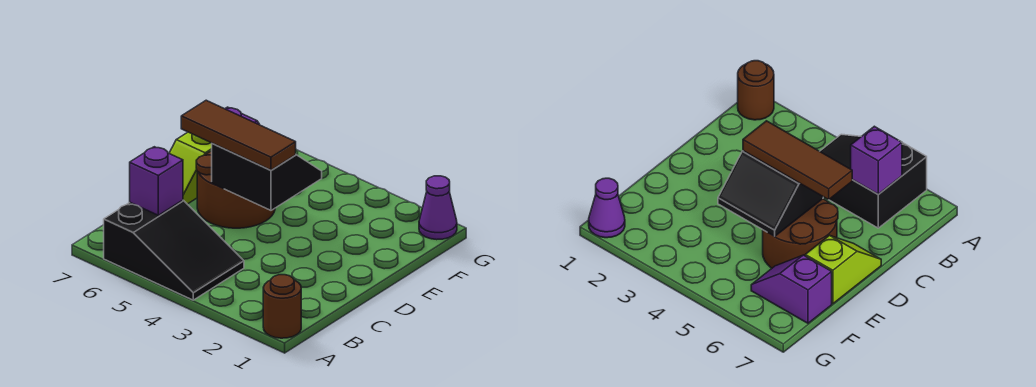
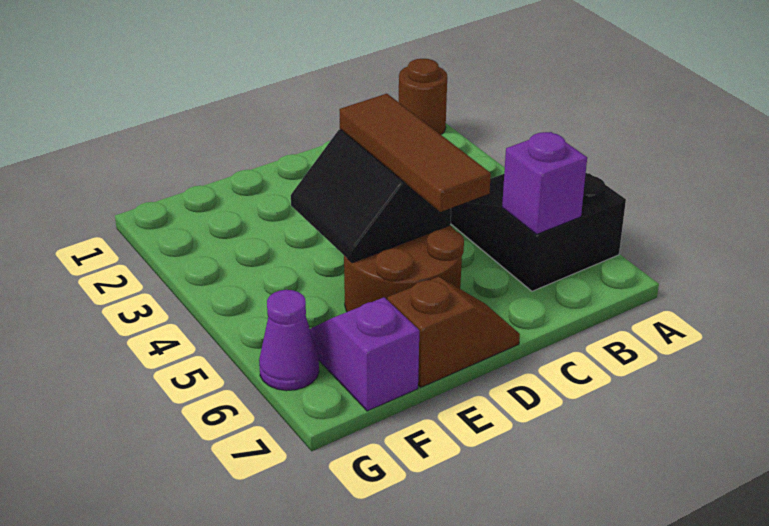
lime slope D7:E7 level 1 top E -> brown slope D7:E7 level 1 top E
purple cone G1 level 1 -> purple cone G6 level 1

